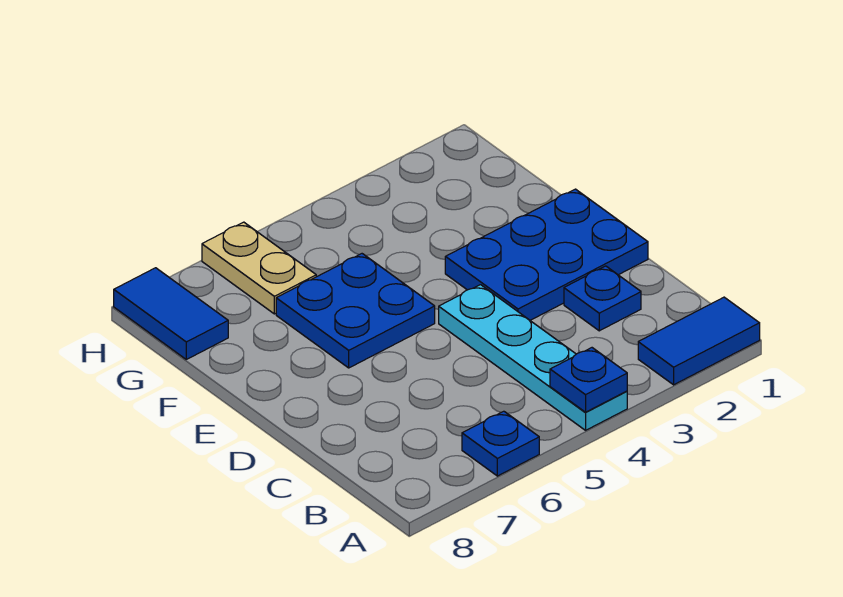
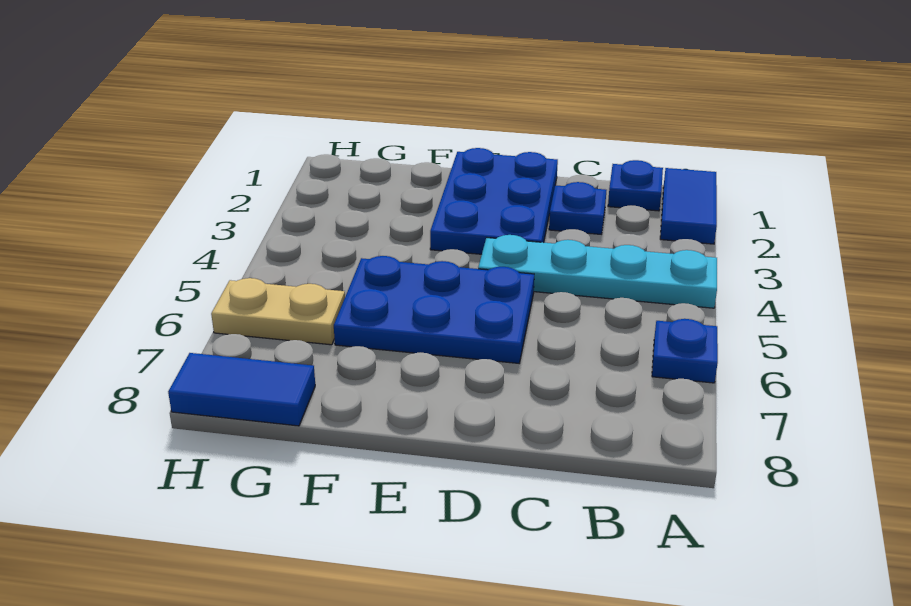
blue plate A4 level 2 -> blue plate B1 level 1
blue plate E5:F6 level 1 -> blue plate D5:F6 level 1

